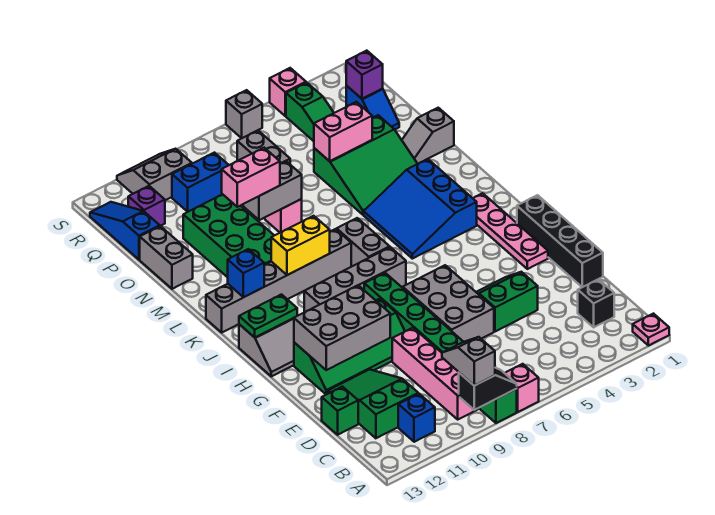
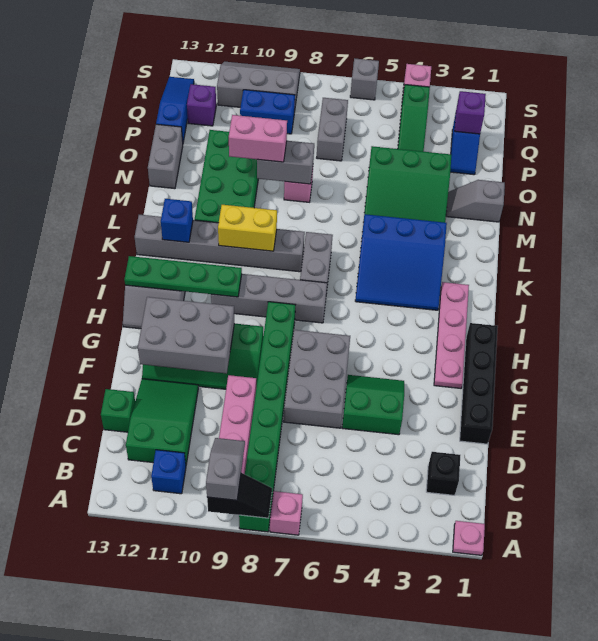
green plate I12:I13 level 2 -> green plate I10:I13 level 2
blue slope J3:L5 level 1 top 3 -> blue slope J3:L5 level 1 top L
pink brick O4:O5 level 2 -> none
grey slope R10:S11 level 1 top R -> grey slope R9:S11 level 1 top R

